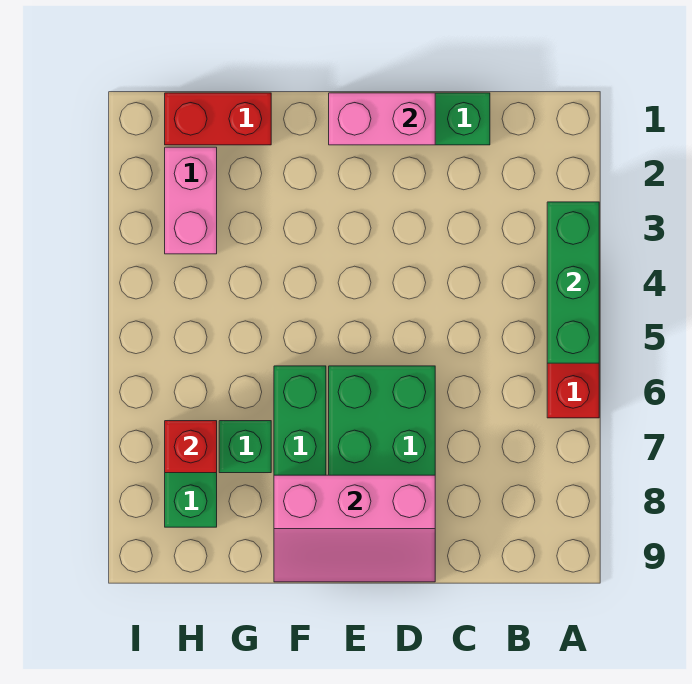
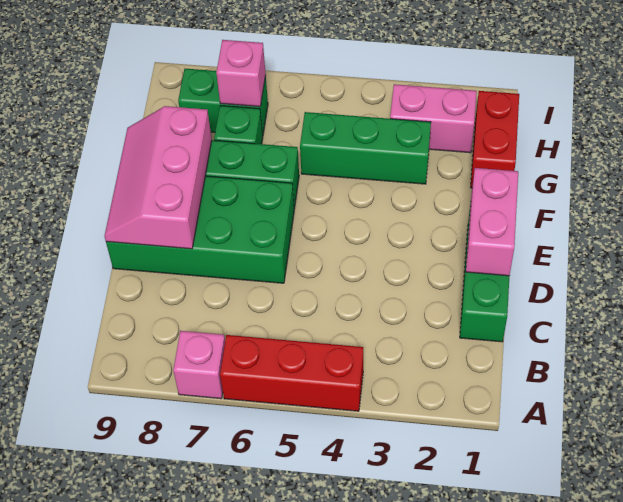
green brick A3:A5 level 2 -> green brick G3:G5 level 1
none -> pink brick A7 level 1
red brick H7 level 2 -> pink brick H7 level 2

